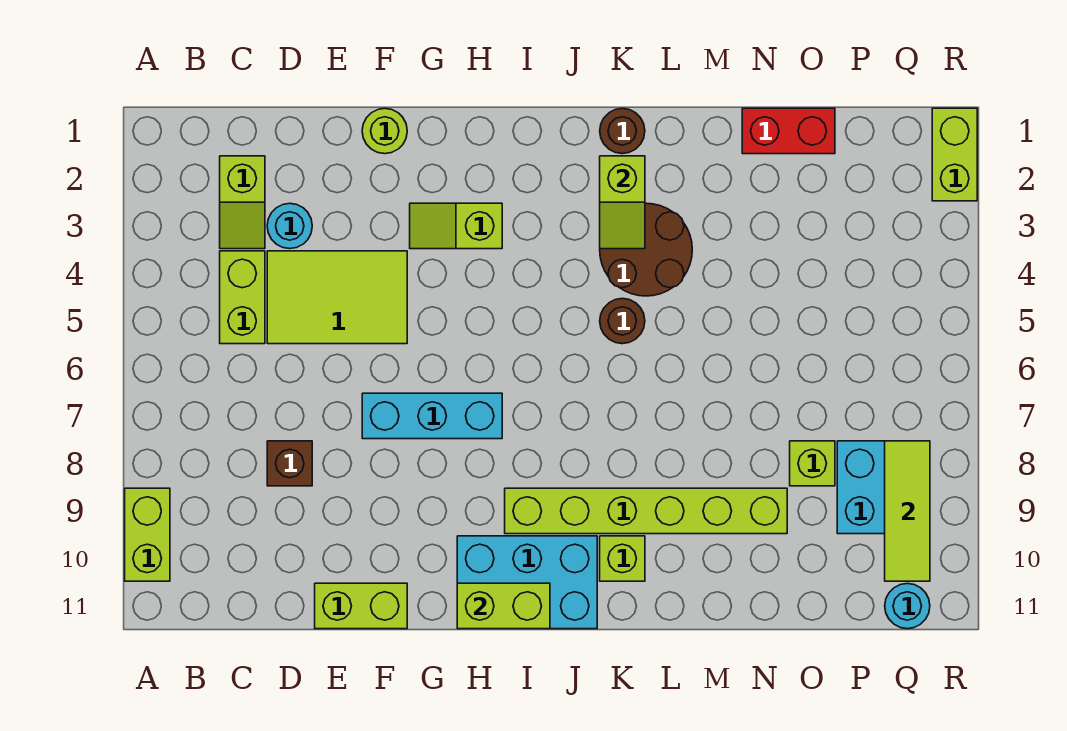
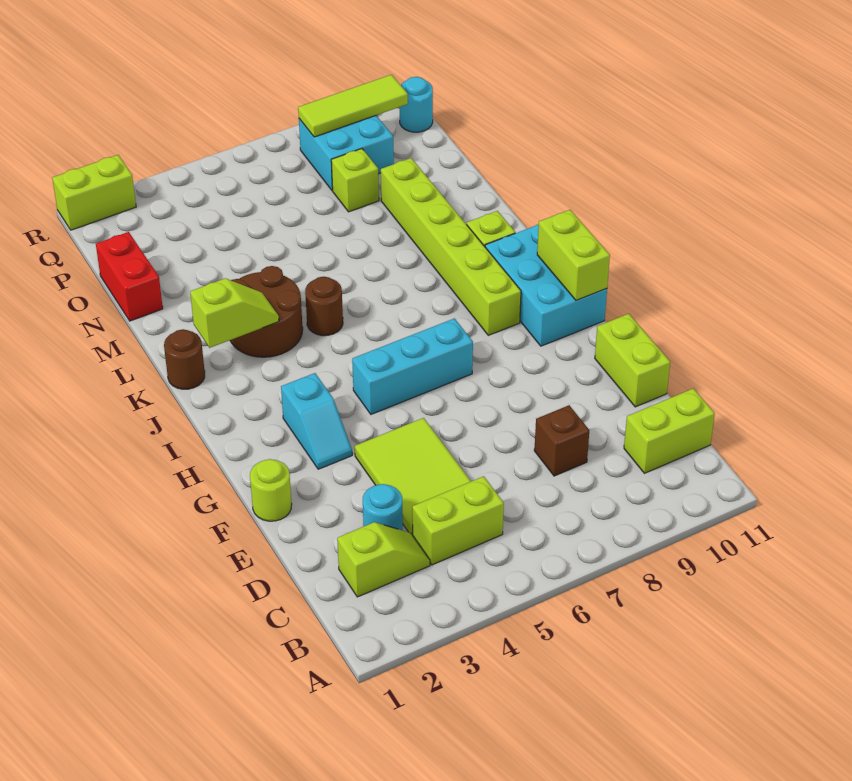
lime brick A9:A10 level 1 -> lime brick C10:C11 level 1
cyan brick F7:H7 level 1 -> cyan brick H5:H7 level 1
lime slope G3:H3 level 1 top H -> cyan slope G3:H3 level 1 top H

